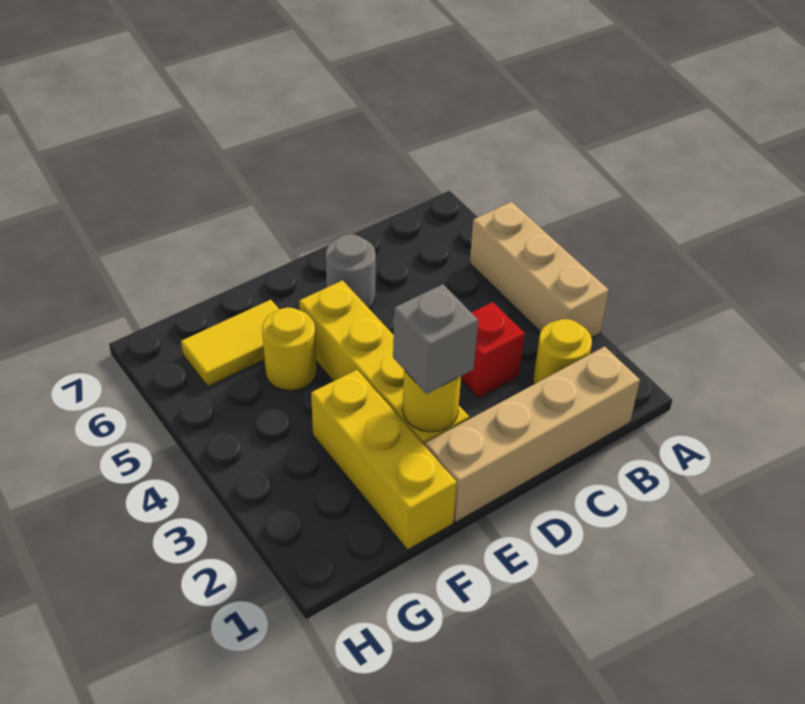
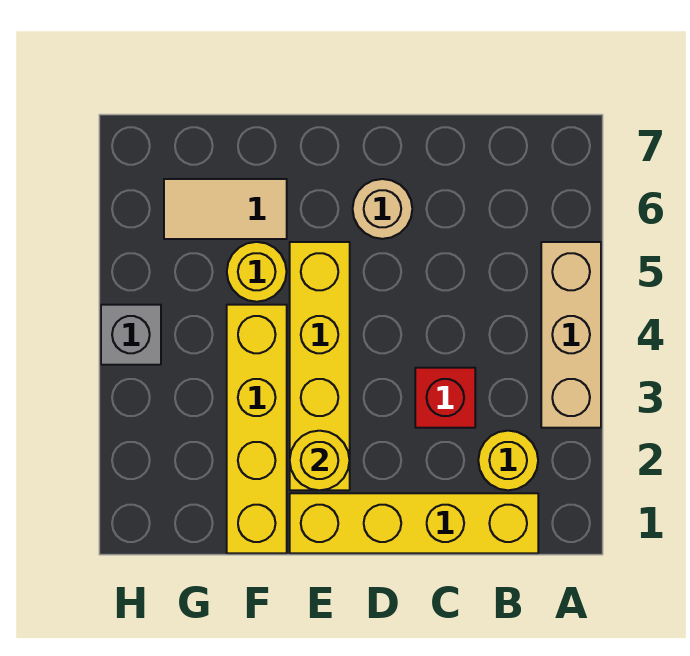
tan brick B1:E1 level 1 -> yellow brick B1:E1 level 1
grey round brick D6 level 1 -> tan round brick D6 level 1
grey brick E2 level 3 -> grey brick H4 level 1
yellow brick F1:F3 level 1 -> yellow brick F1:F4 level 1
yellow tile F6:G6 level 1 -> tan tile F6:G6 level 1

